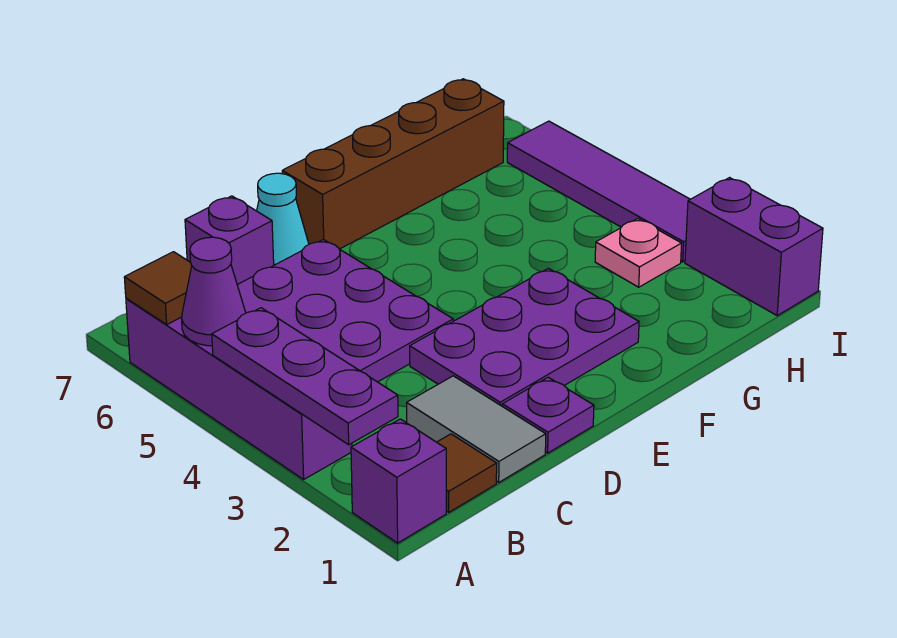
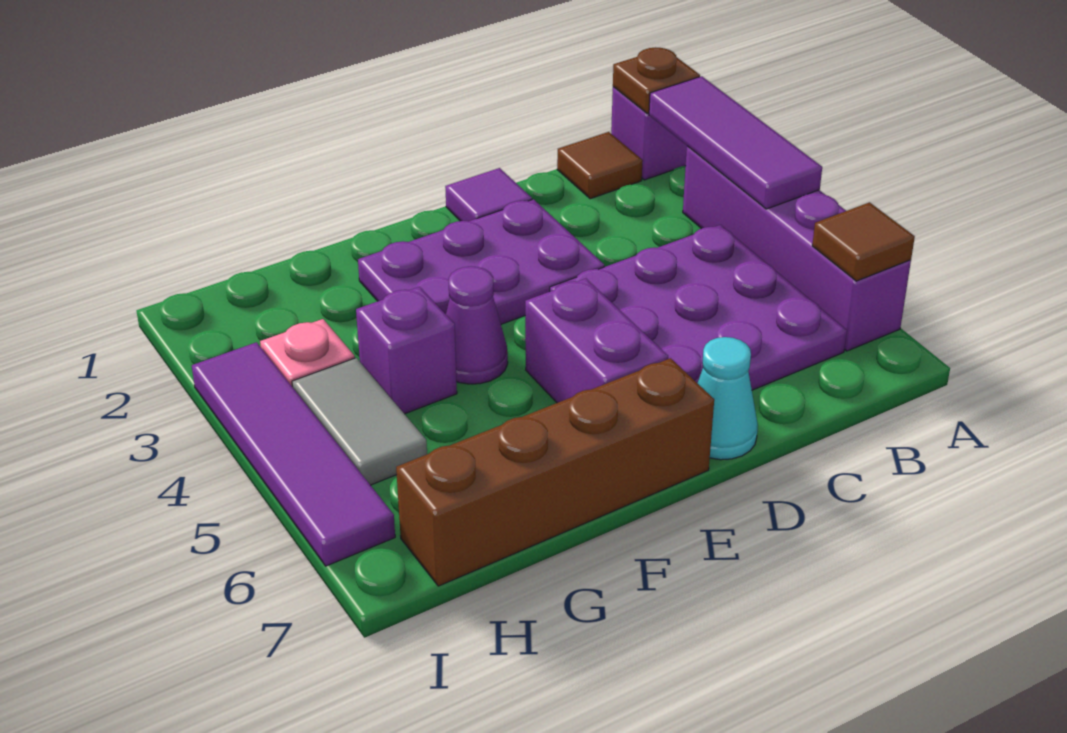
none -> brown plate A1 level 2
purple plate A2:A4 level 2 -> purple tile A2:A4 level 2
purple cone A5 level 2 -> purple cone F4 level 1
grey tile C1:C2 level 1 -> grey tile H4:H5 level 1
purple brick C7 level 1 -> purple brick G4 level 1
purple plate D1 level 1 -> purple tile D1 level 1
purple brick I1:I2 level 1 -> purple brick E5:E6 level 1

